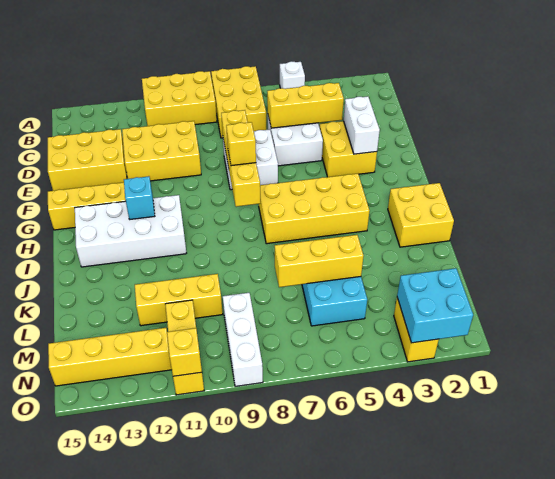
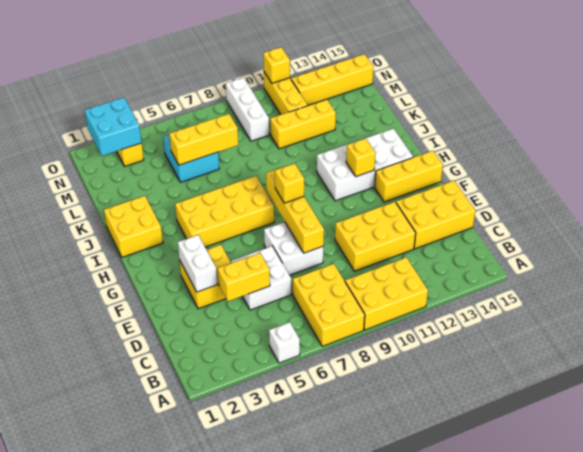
yellow brick D4:D6 level 2 -> yellow brick D4:D5 level 2
cyan brick H12 level 2 -> yellow brick H12 level 2

